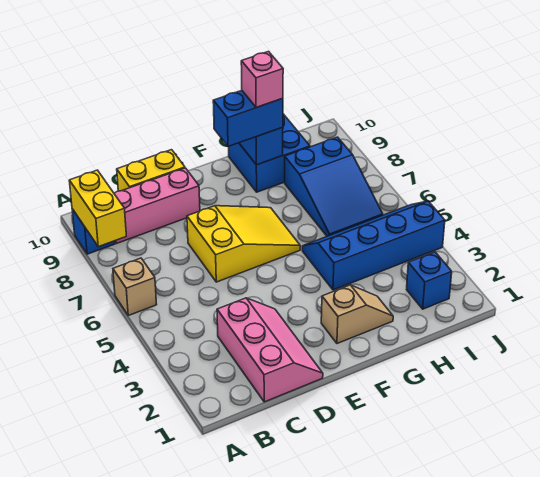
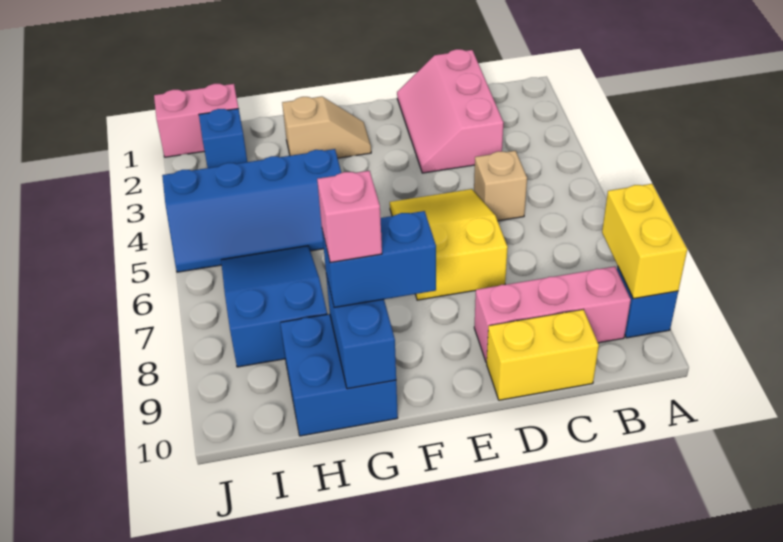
tan brick A6 level 1 -> tan brick C5 level 1
yellow slope D6:F7 level 1 top D -> yellow slope D5:E7 level 1 top 7
tan slope F2:G2 level 1 top F -> tan slope F2:G2 level 1 top G
none -> pink brick I1:J1 level 1

